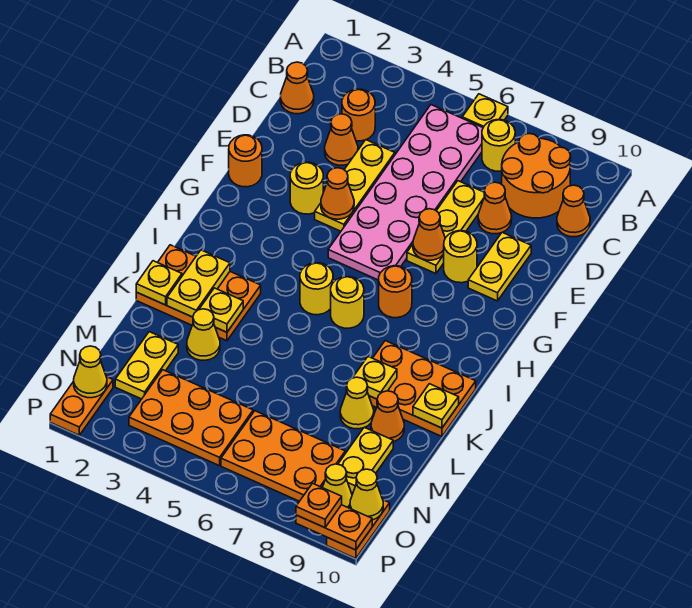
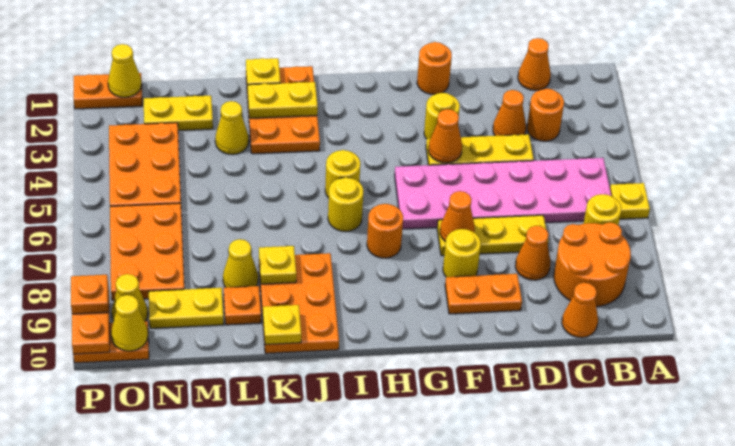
yellow plate E9:F9 level 1 -> orange plate E9:F9 level 1
yellow plate K3 level 2 -> none
orange cone L9 level 1 -> orange plate L9 level 1

